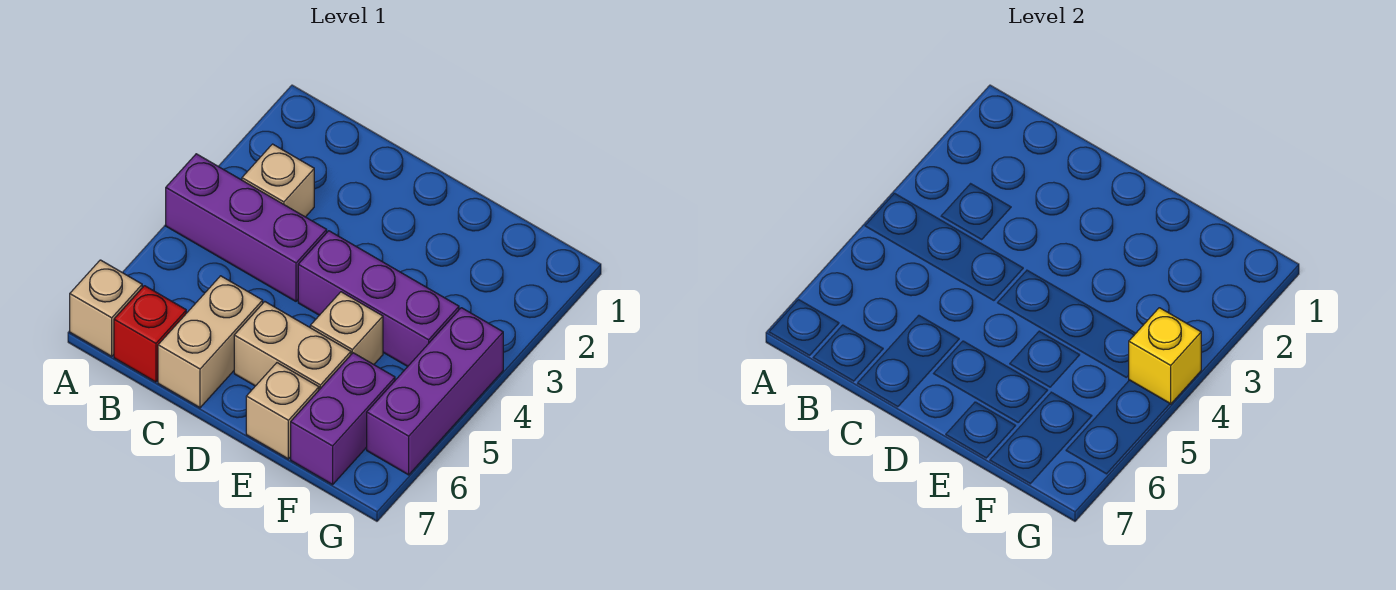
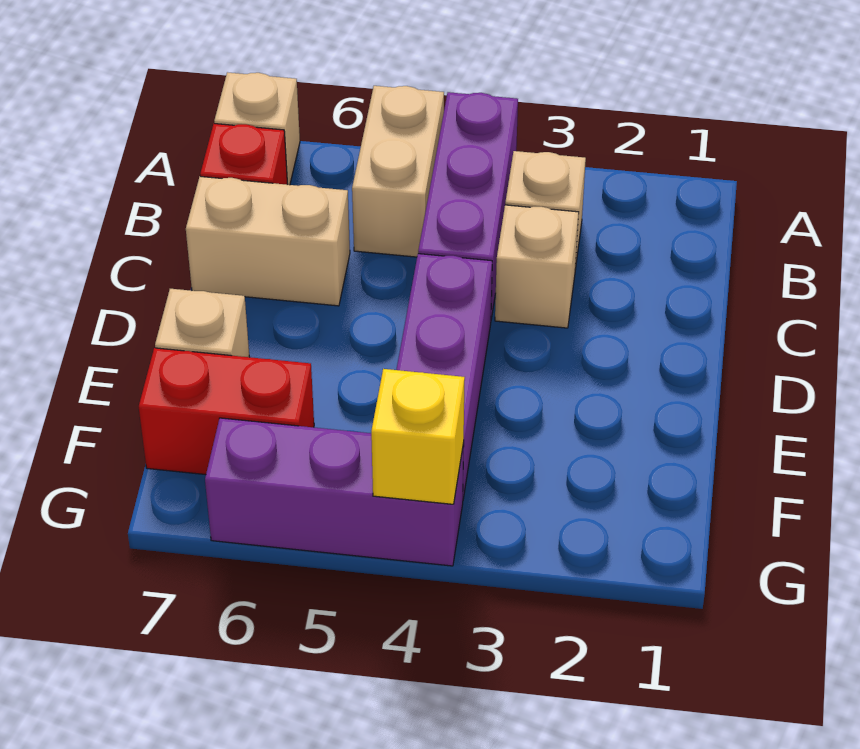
tan brick D6:E6 level 1 -> tan brick A5:B5 level 1
tan brick E5 level 1 -> tan brick C3 level 1
purple brick F6:F7 level 1 -> red brick F6:F7 level 1

